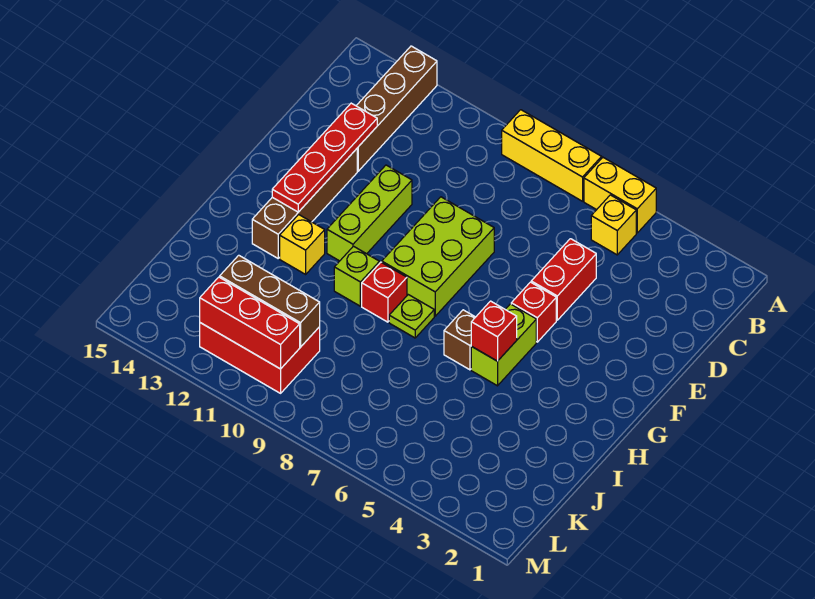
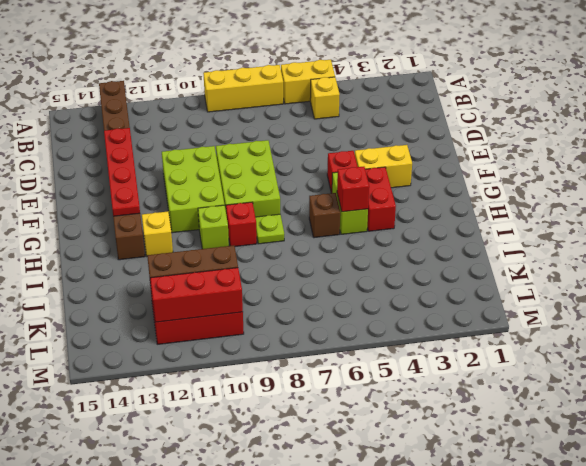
red brick D5:E5 level 1 -> red brick G4:H4 level 1
lime brick E11:G11 level 1 -> lime brick E10:G11 level 1
none -> yellow brick F3:F4 level 1

